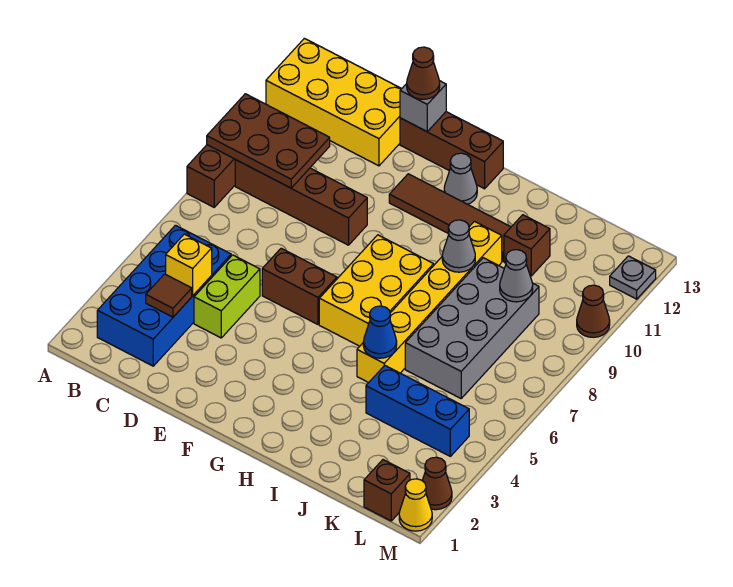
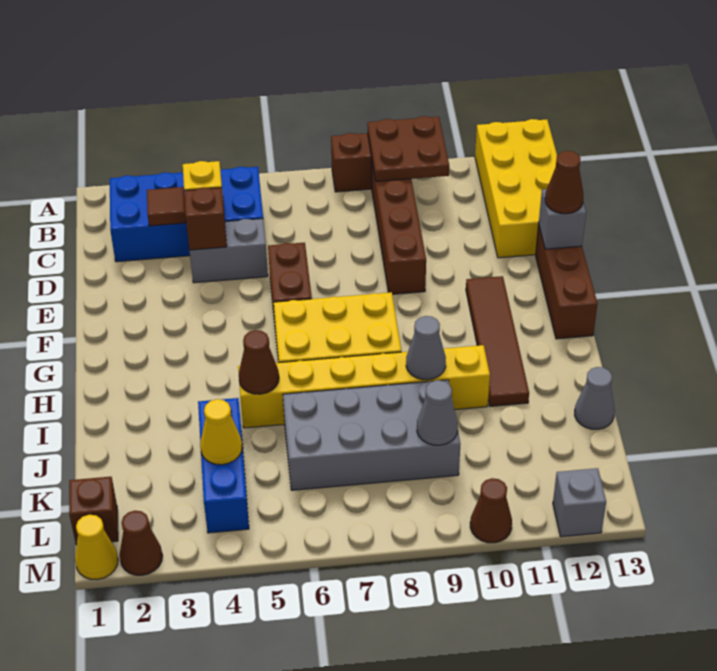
brown plate A9:C10 level 2 -> brown plate A9:B10 level 2
lime brick D4:D5 level 1 -> grey brick D4:D5 level 1
grey cone G12 level 1 -> grey cone J13 level 1
blue cone I5 level 2 -> brown cone I5 level 2
brown brick J11 level 1 -> brown brick D4 level 2
none -> yellow cone K4 level 2
grey plate M12 level 1 -> grey brick M12 level 1

